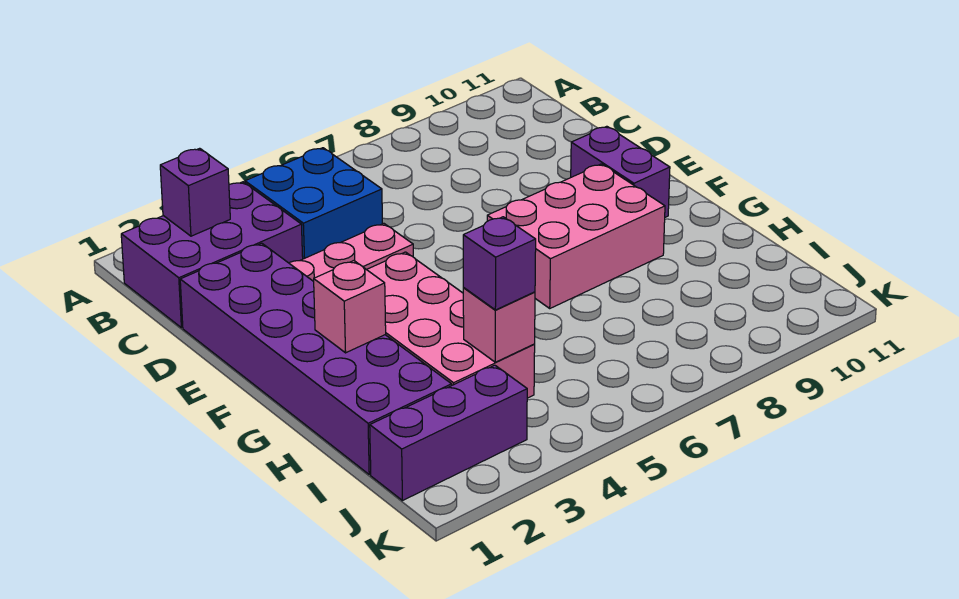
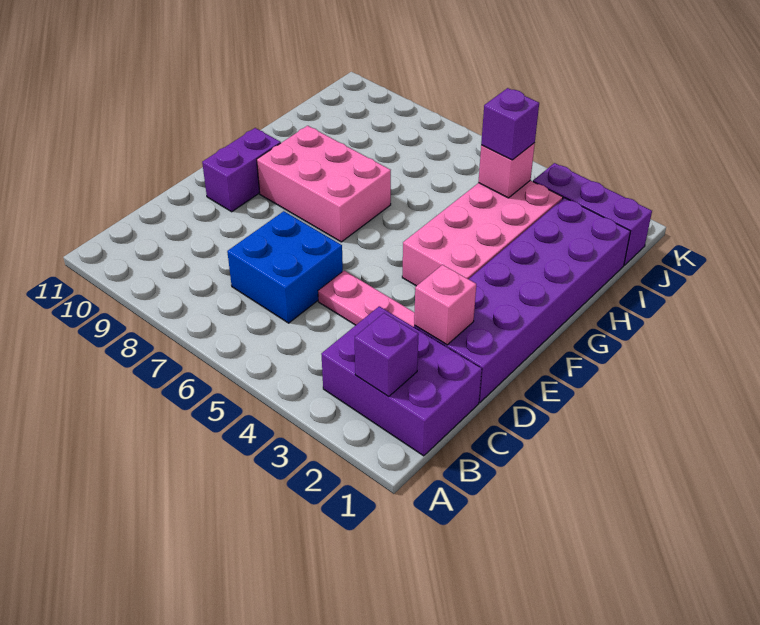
blue brick B4:C5 level 1 -> blue brick C6:D7 level 1
pink brick G2 level 2 -> pink brick D2 level 2

